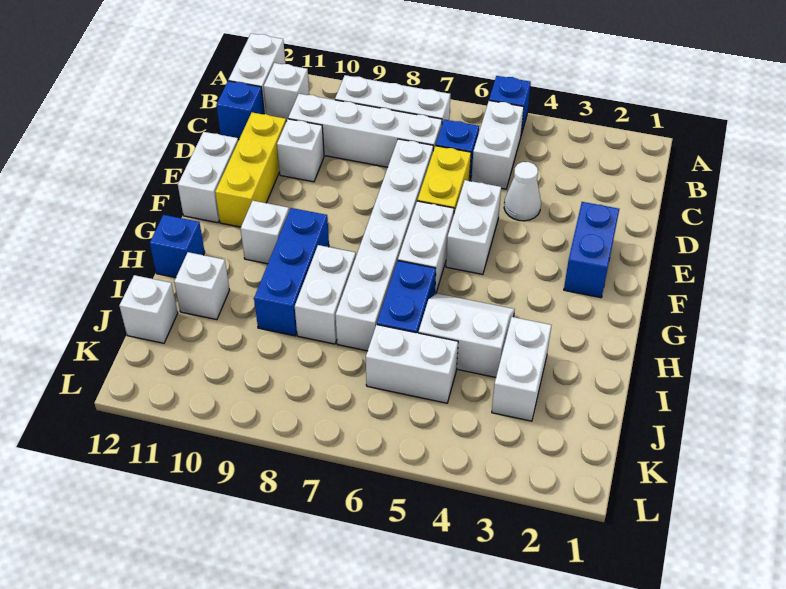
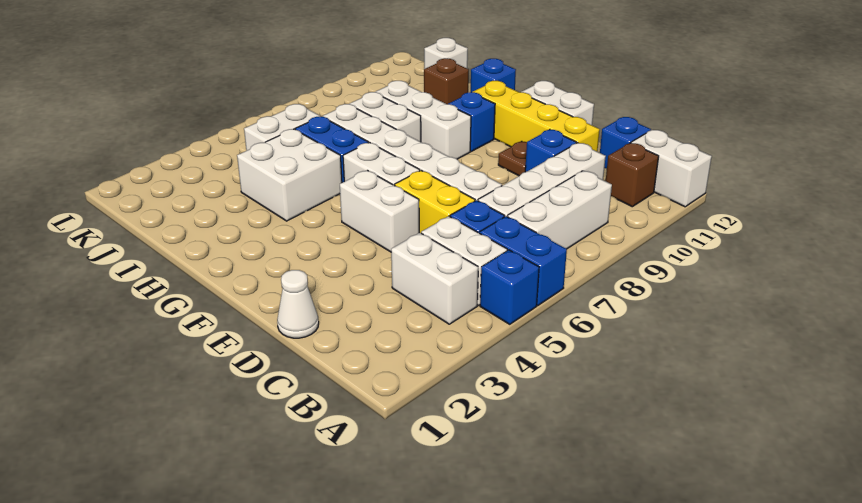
white brick B11 level 1 -> brown brick B11 level 1
white cone D4 level 1 -> white cone D1 level 1
white brick D10 level 1 -> blue brick D10 level 1
yellow brick D11:F11 level 1 -> yellow brick D11:G11 level 1
blue brick E2:F2 level 1 -> blue brick A6:B6 level 1
none -> brown plate E10 level 1
blue brick G9:I9 level 1 -> white brick G9:I9 level 1
white brick G10 level 1 -> blue brick G10 level 1
white slope H4:I5 level 1 top I -> white brick H4:I5 level 1
white brick I3:J3 level 1 -> white brick B4:C4 level 1
white brick I11 level 1 -> brown brick I11 level 1

